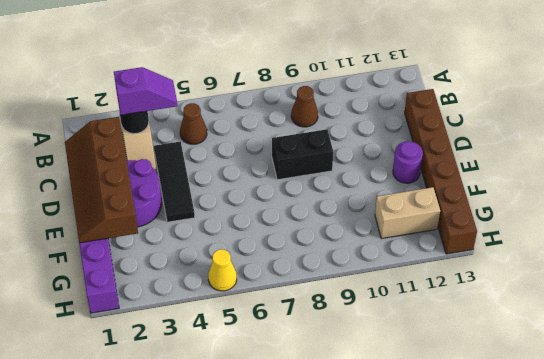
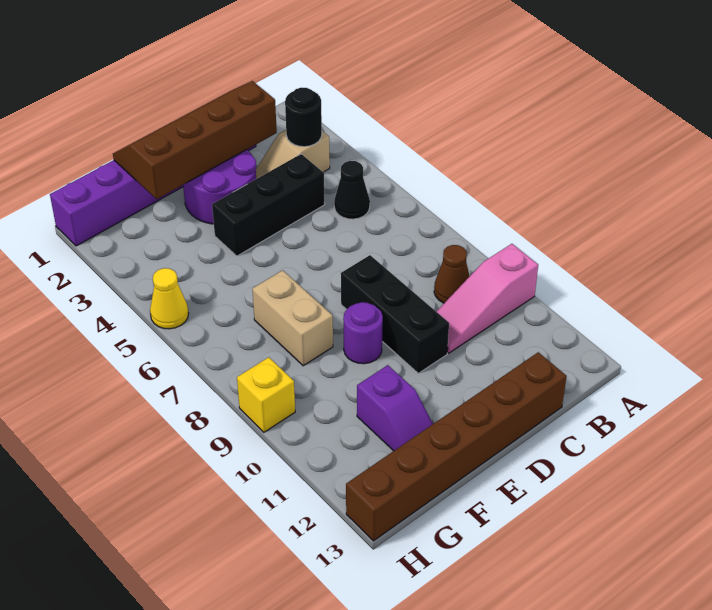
none -> pink slope A10:C10 level 1 top A
purple slope B3:B4 level 3 top 3 -> purple slope F11:F12 level 1 top 11
brown cone B5 level 1 -> black cone B5 level 1
black tile C4:E4 level 1 -> black brick C4:E4 level 1
black brick D8:D9 level 1 -> black brick D8:D10 level 1
purple round brick E12 level 1 -> purple round brick E9 level 1
tan brick G11:G12 level 1 -> tan brick F7:F8 level 1
none -> yellow brick H9 level 1

